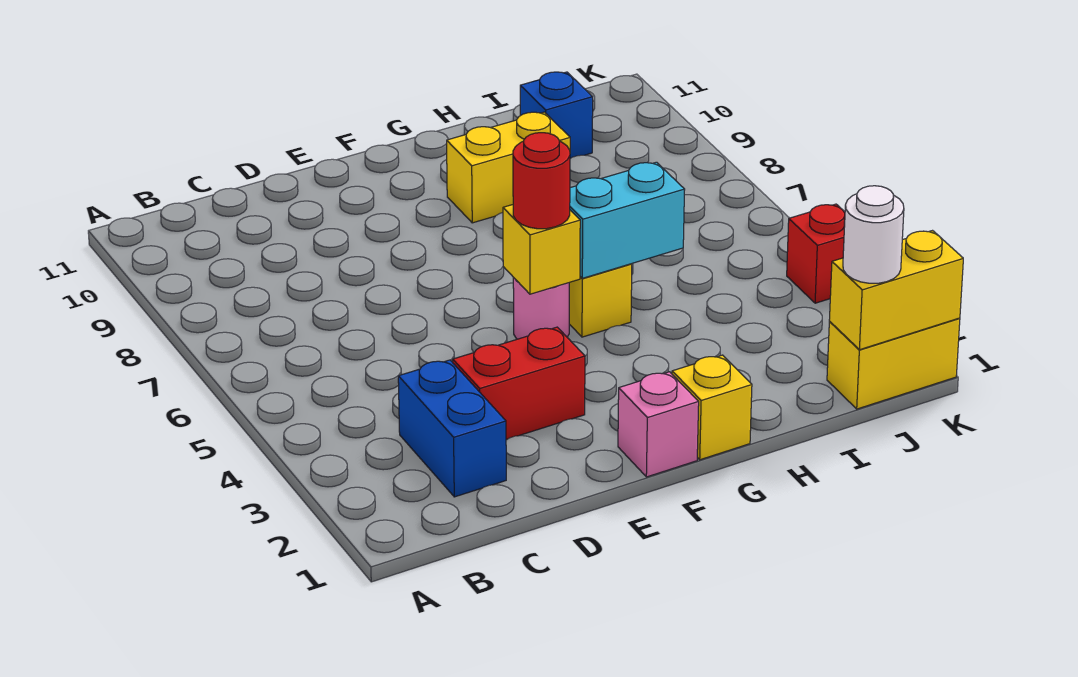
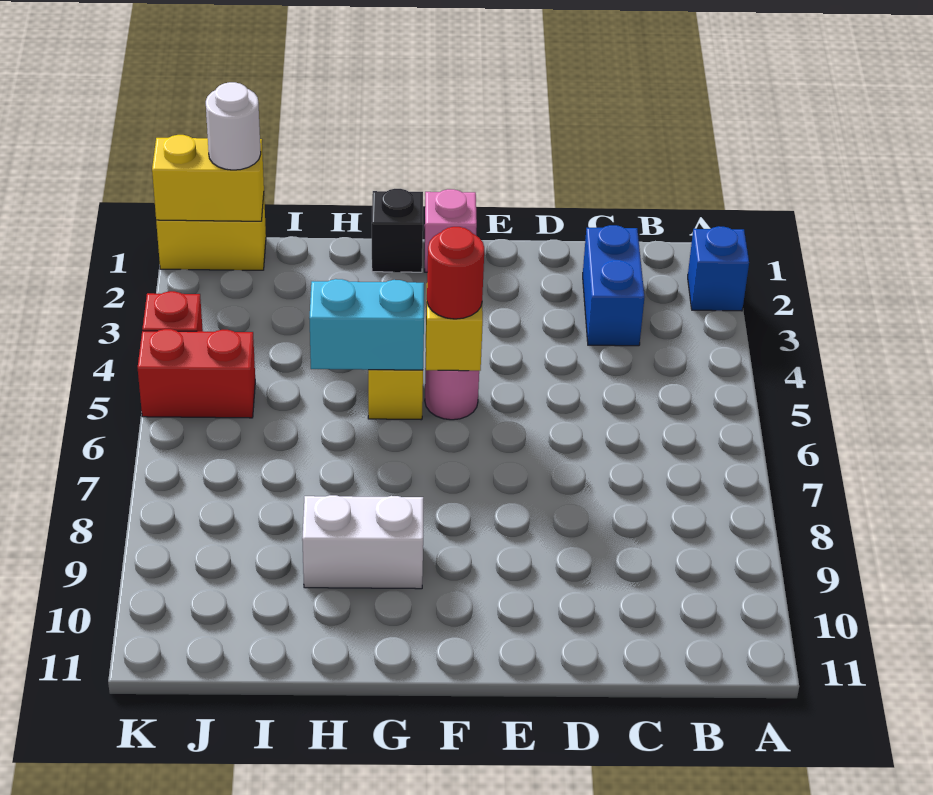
red brick D3:E3 level 1 -> red brick J5:K5 level 1
yellow brick G1 level 1 -> black brick G1 level 1
yellow brick G9:H9 level 1 -> white brick G9:H9 level 1
blue brick I10 level 1 -> blue brick A2 level 1

